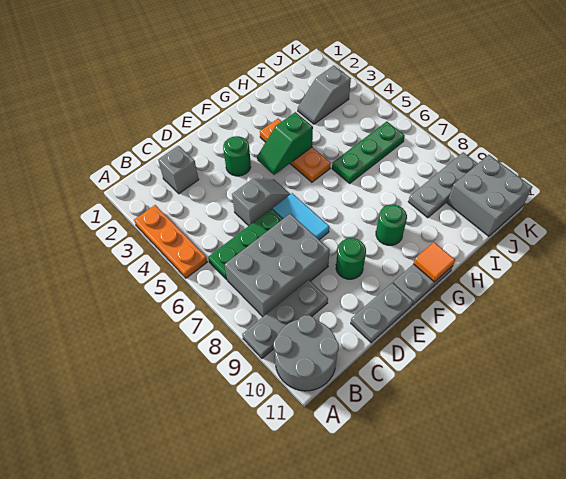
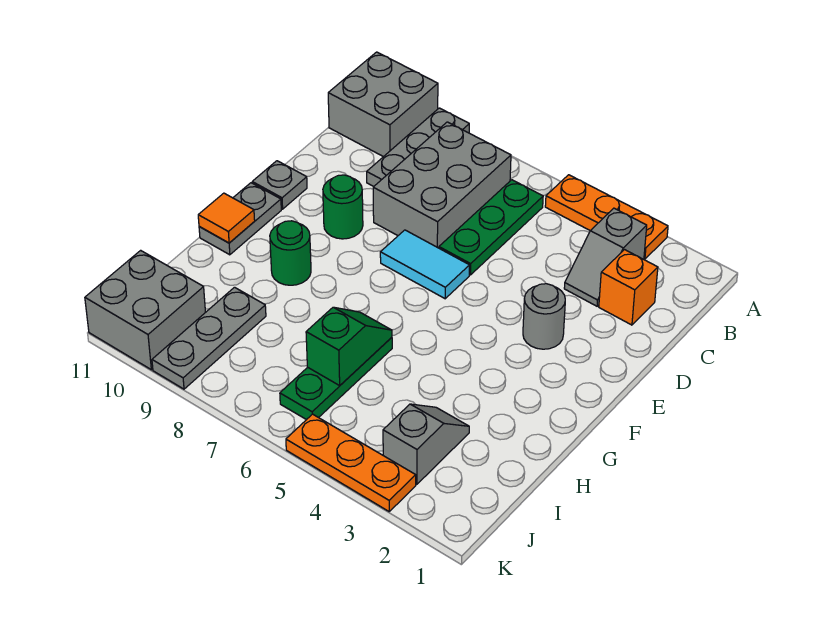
grey round brick A10:B11 level 1 -> grey brick A10:B11 level 1
grey brick C2 level 1 -> orange brick C2 level 1
grey slope D5:E5 level 1 top D -> grey slope B3:C3 level 1 top B
grey plate D11:E11 level 1 -> grey plate E11 level 1
green round brick E3 level 1 -> grey round brick E3 level 1
green slope F4:G4 level 2 top G -> green slope H6:I6 level 2 top I
orange plate G3:G5 level 1 -> orange plate K3:K5 level 1

